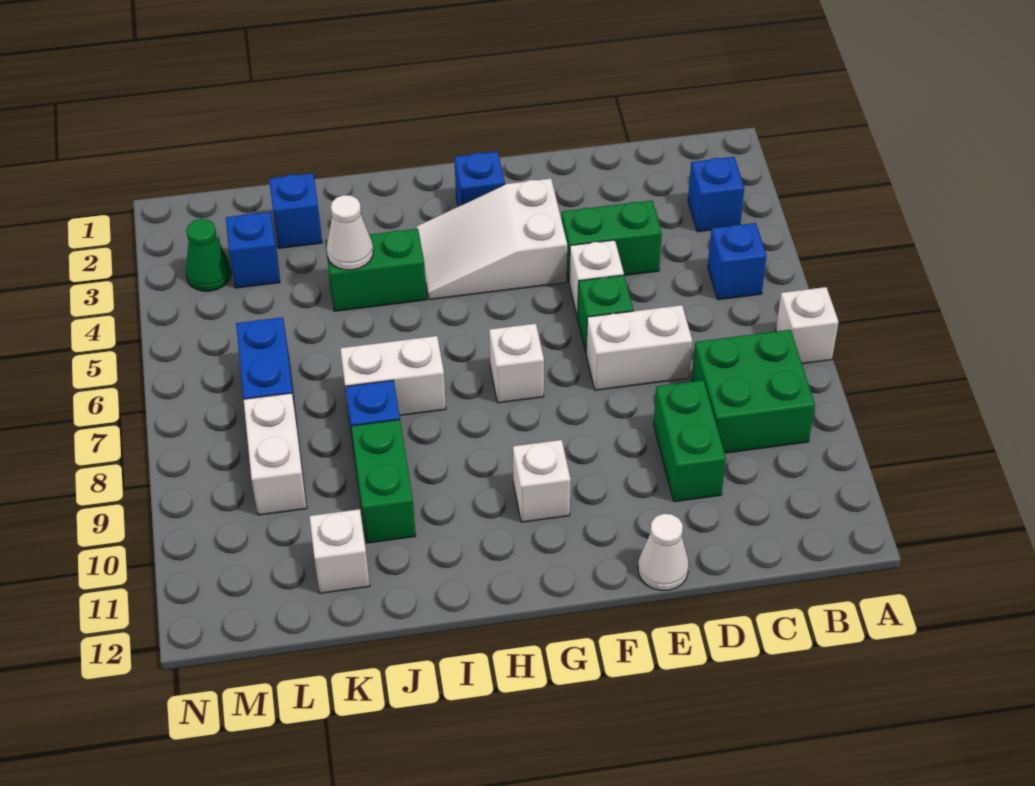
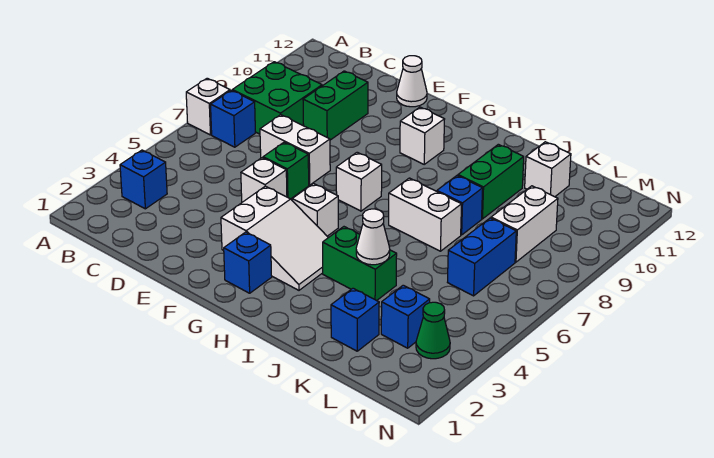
blue brick B5 level 1 -> blue brick B7 level 1
green brick D4:E4 level 1 -> none
none -> white brick G5 level 1

